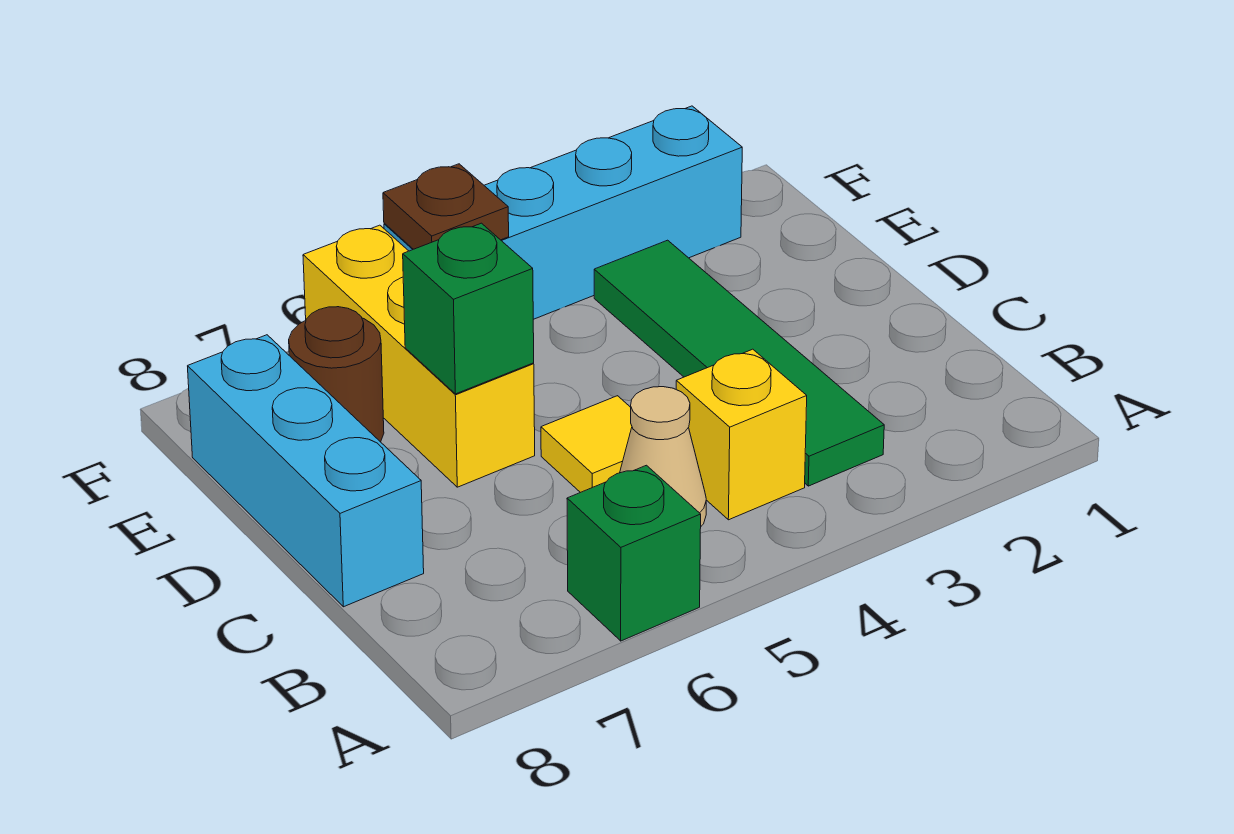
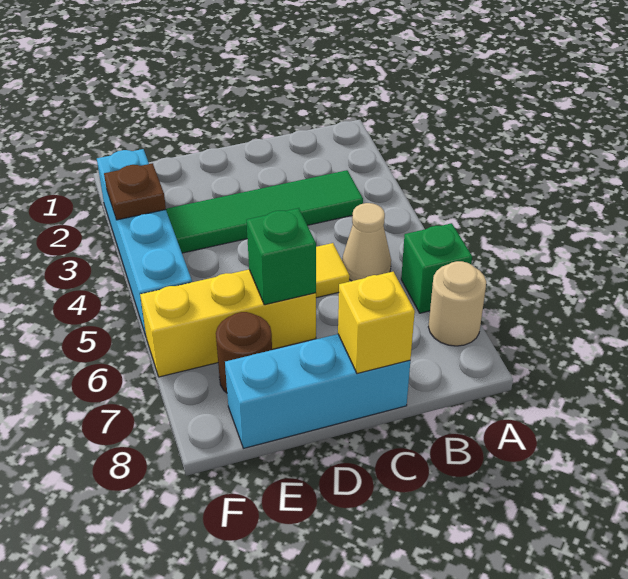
none -> tan round brick A7 level 1
yellow brick B4 level 1 -> yellow brick C8 level 2
brown plate F5 level 2 -> brown plate F3 level 2

